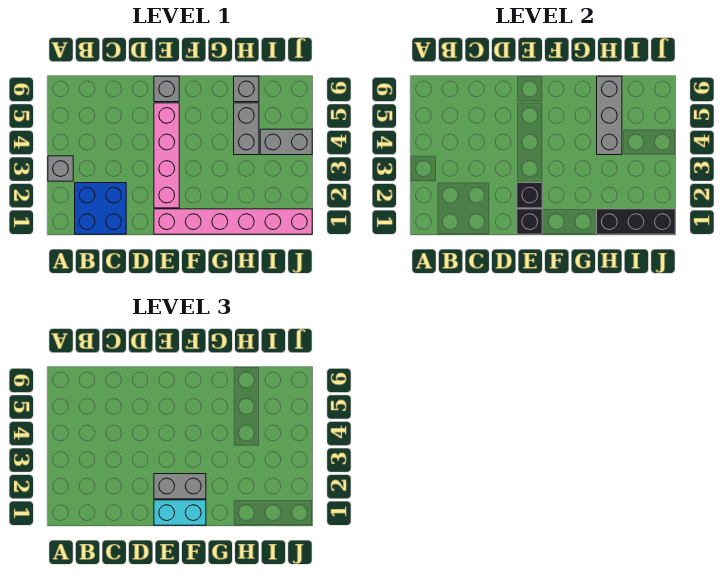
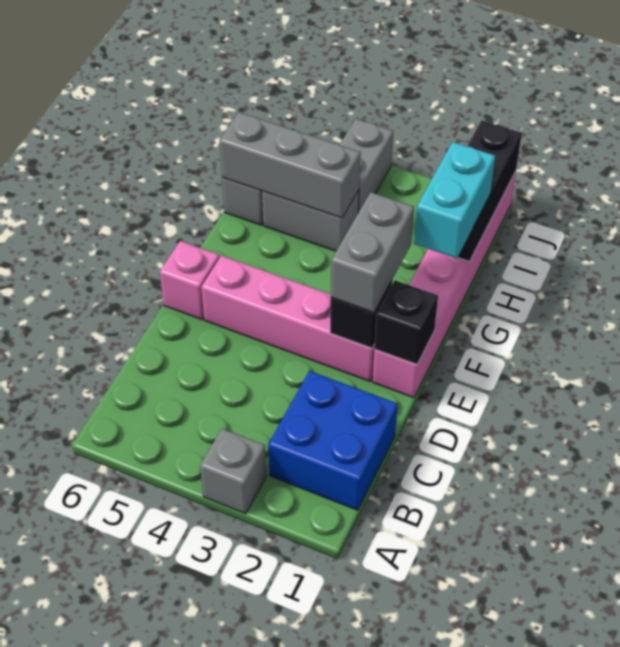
cyan brick E1:F1 level 3 -> cyan brick G1:H1 level 3
grey brick E6 level 1 -> pink brick E6 level 1

